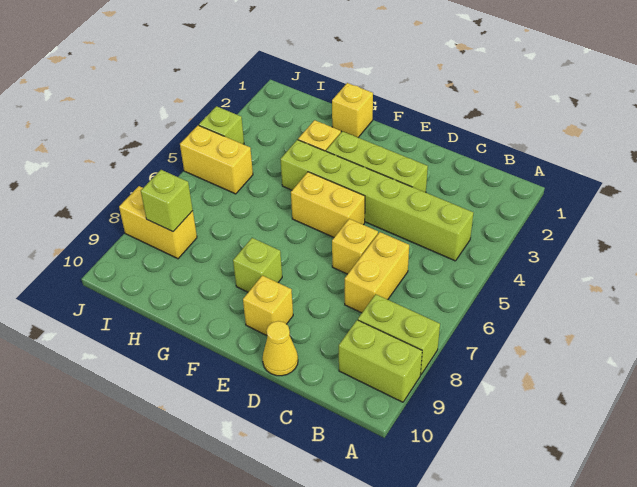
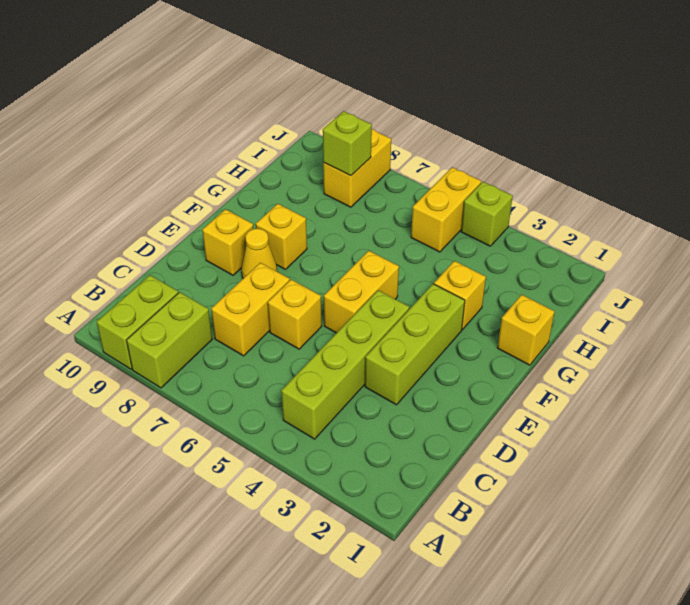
lime brick B4:G4 level 1 -> lime brick B4:E4 level 1
yellow brick C6:C7 level 1 -> yellow brick C7:D7 level 1
yellow cone D10 level 1 -> yellow cone E8 level 1
lime brick F8 level 1 -> yellow brick F8 level 1

